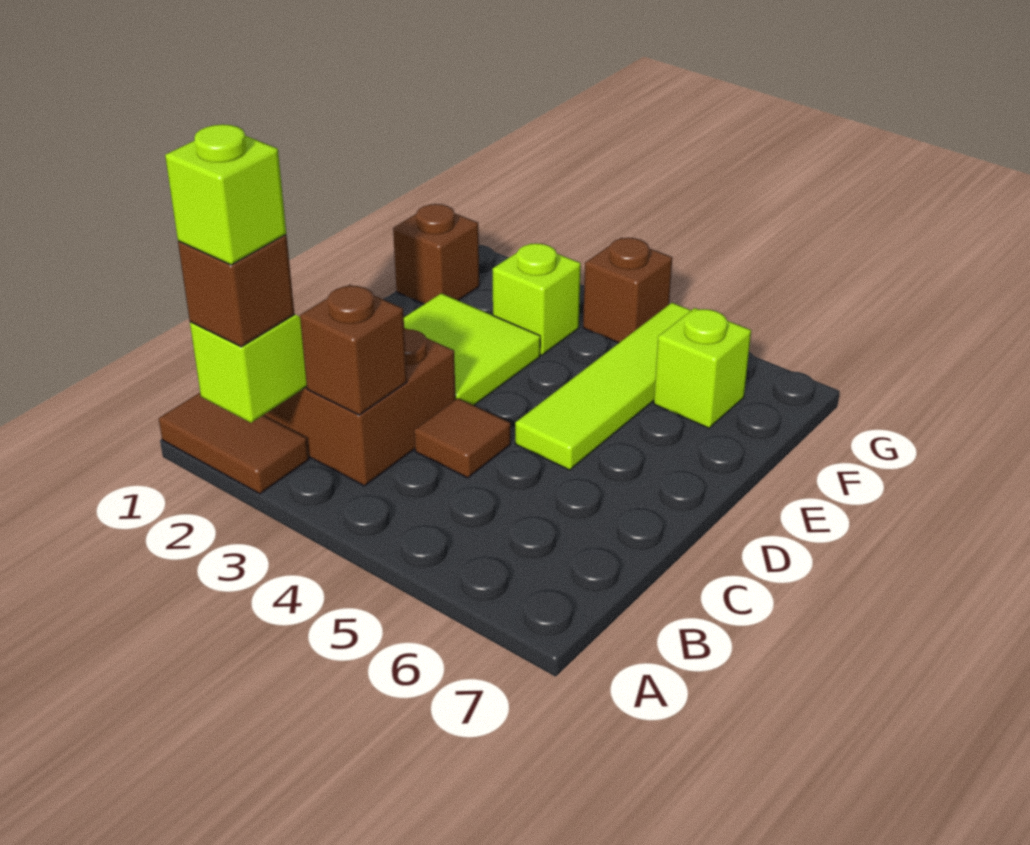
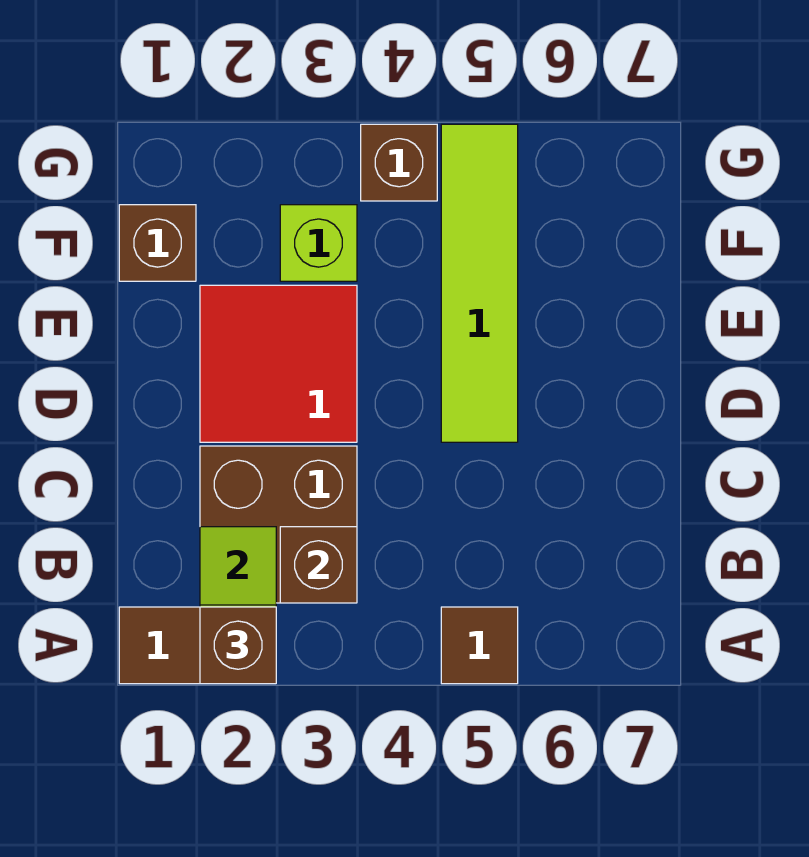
lime brick A2 level 4 -> none
brown tile C4 level 1 -> brown tile A5 level 1
lime tile D2:E3 level 1 -> red tile D2:E3 level 1
lime brick F6 level 1 -> none

